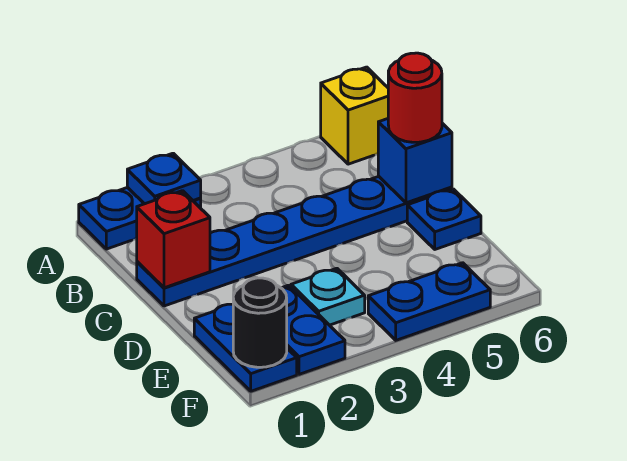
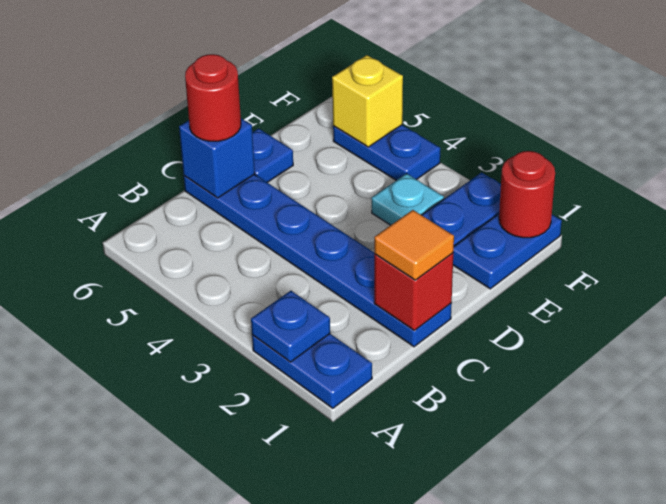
yellow brick A6 level 1 -> yellow brick F5 level 2
none -> orange tile C1 level 3
black round brick F1 level 2 -> red round brick F1 level 2

